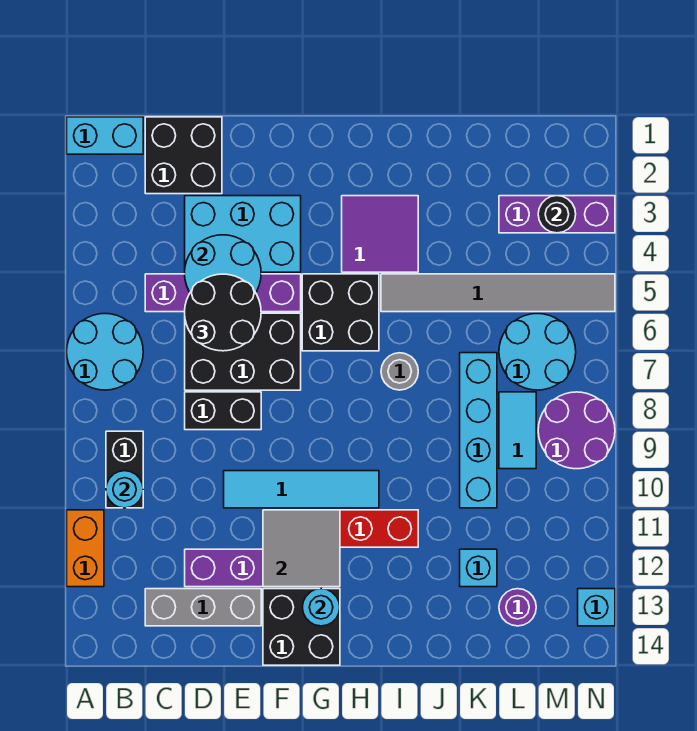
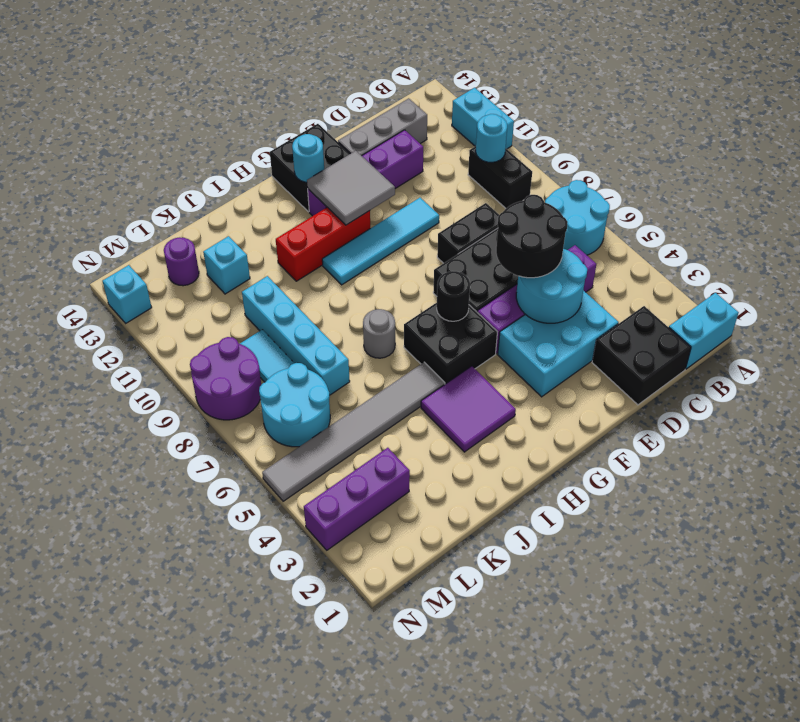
orange brick A11:A12 level 1 -> cyan brick A11:A12 level 1
black round brick M3 level 2 -> black round brick G6 level 2

